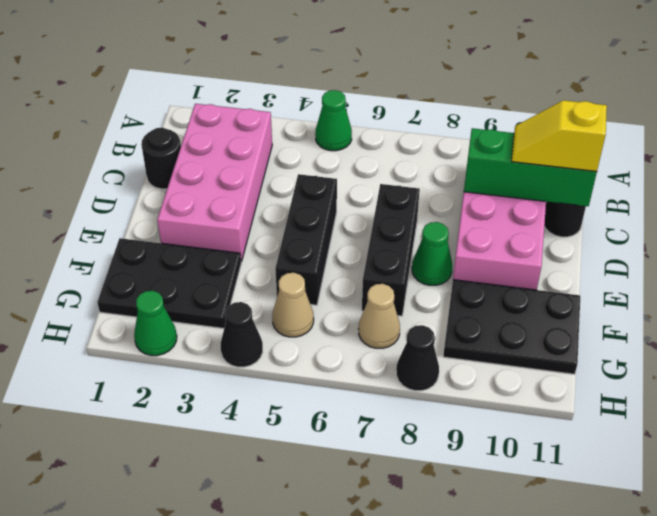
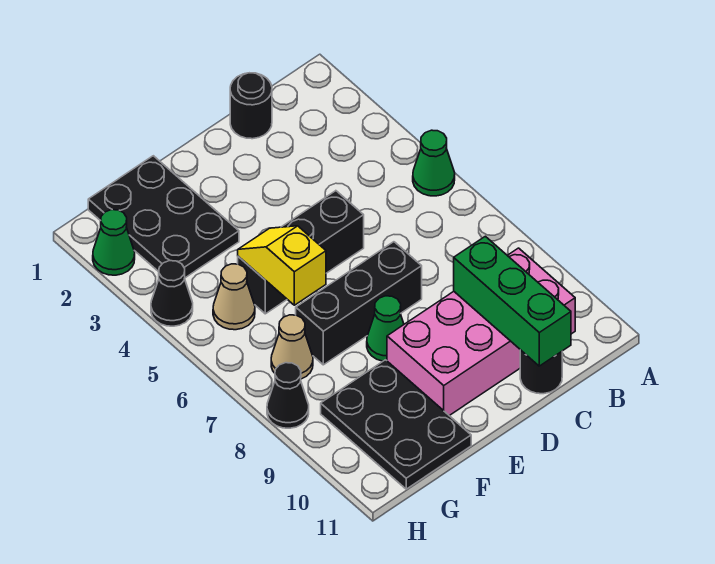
pink brick B2:E3 level 1 -> none
yellow slope C10:C11 level 3 top 11 -> yellow slope F5:F6 level 2 top 6

